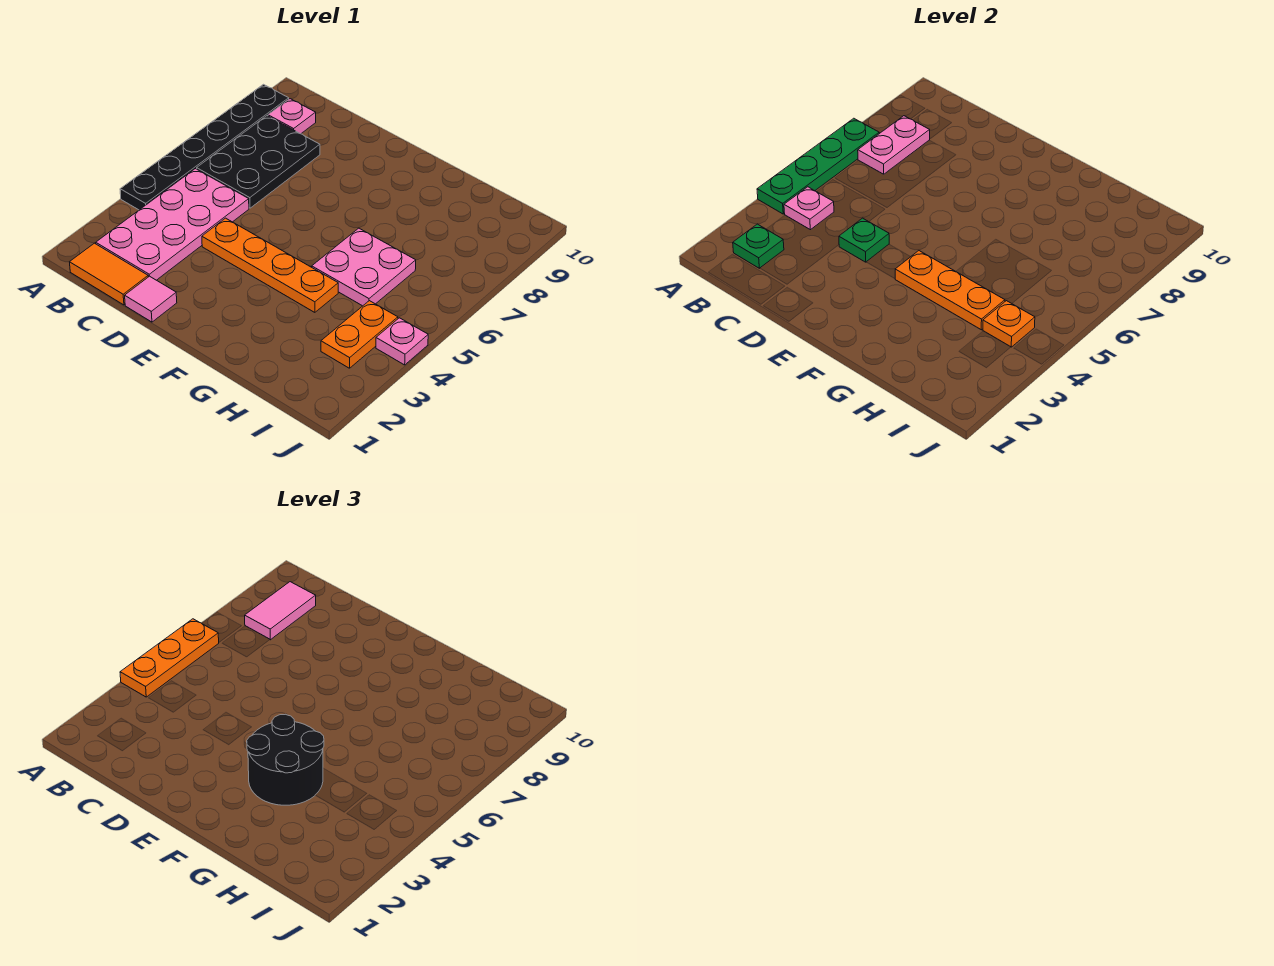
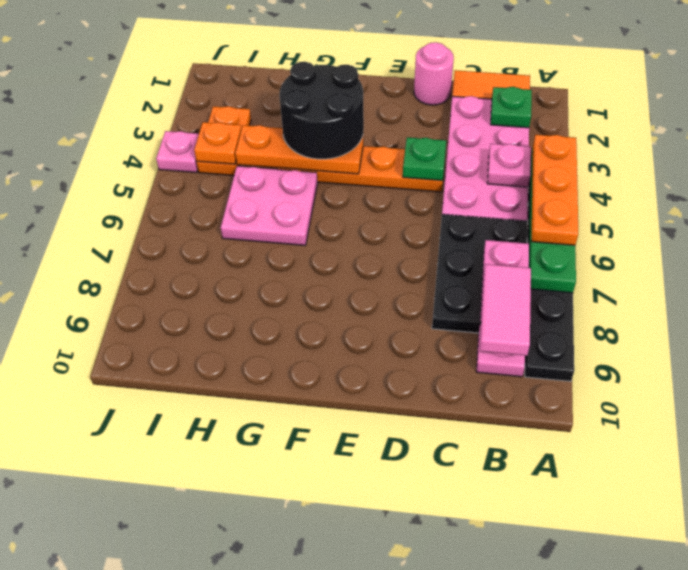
pink tile D1 level 1 -> pink round brick D1 level 1

